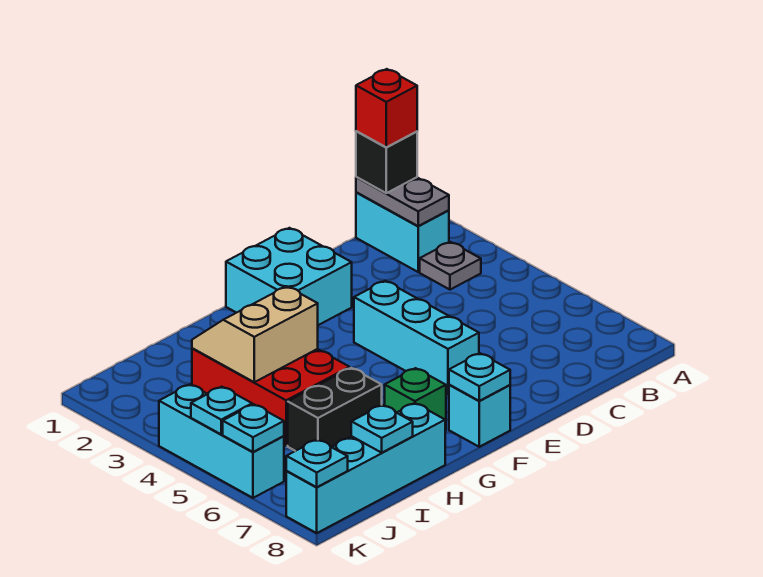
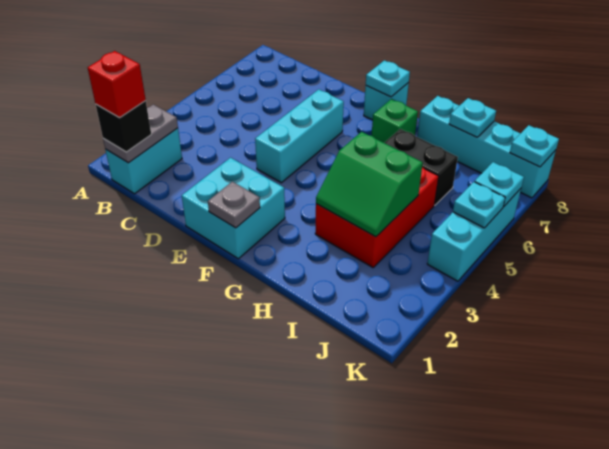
grey plate B3 level 1 -> grey plate F1 level 2
tan slope H3:I4 level 2 top 4 -> green slope H3:I4 level 2 top 4

